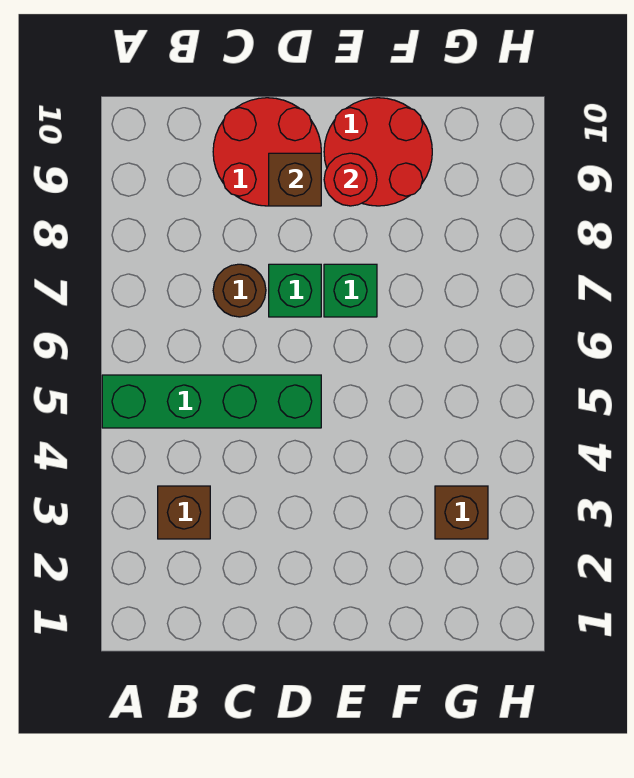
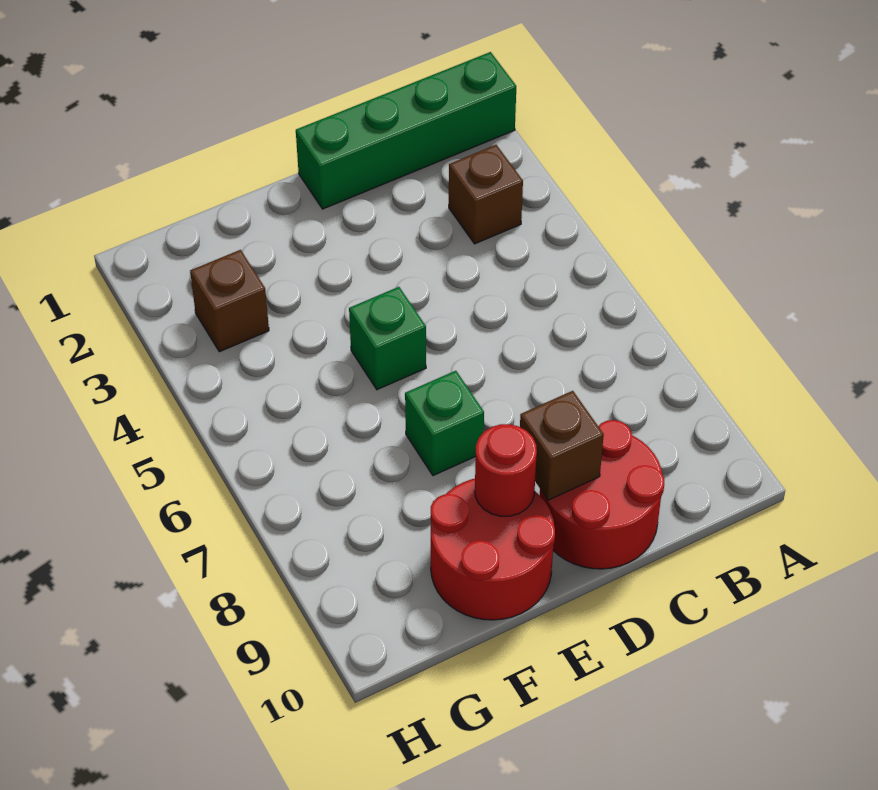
green brick A5:D5 level 1 -> green brick A1:D1 level 1
brown round brick C7 level 1 -> none
green brick D7 level 1 -> green brick E5 level 1

